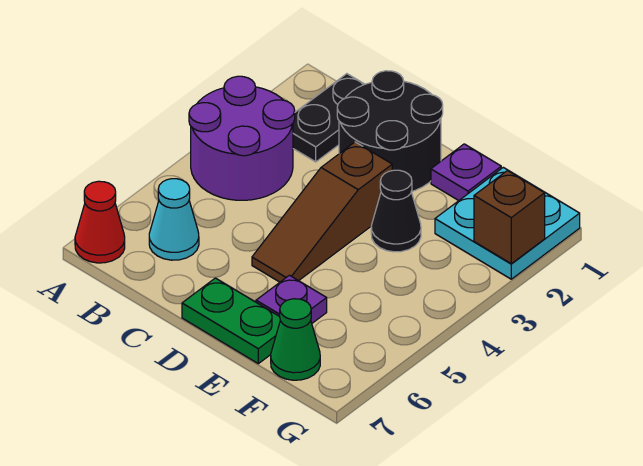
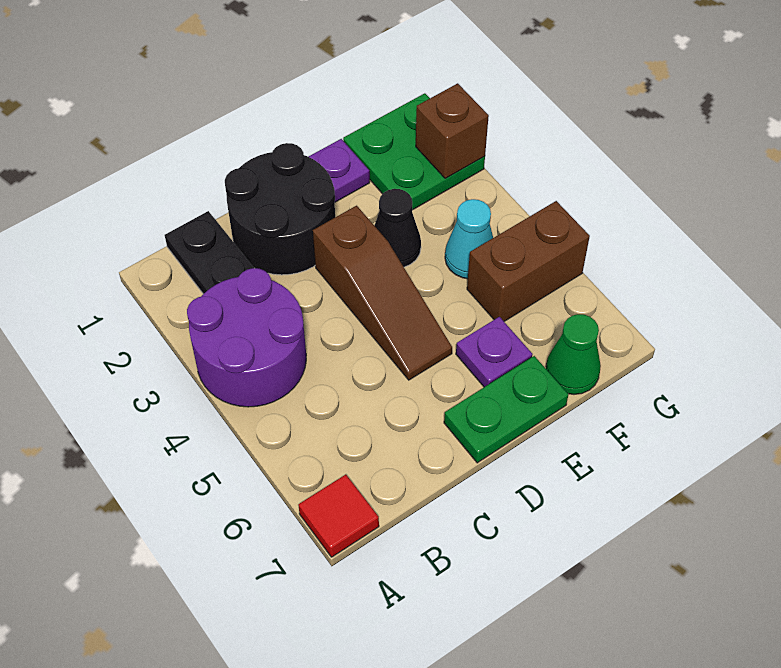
red cone A7 level 1 -> red tile A7 level 1
cyan cone B6 level 1 -> cyan cone F4 level 1
cyan plate F1:G2 level 1 -> green plate F1:G2 level 1
none -> brown brick F5:G5 level 1

